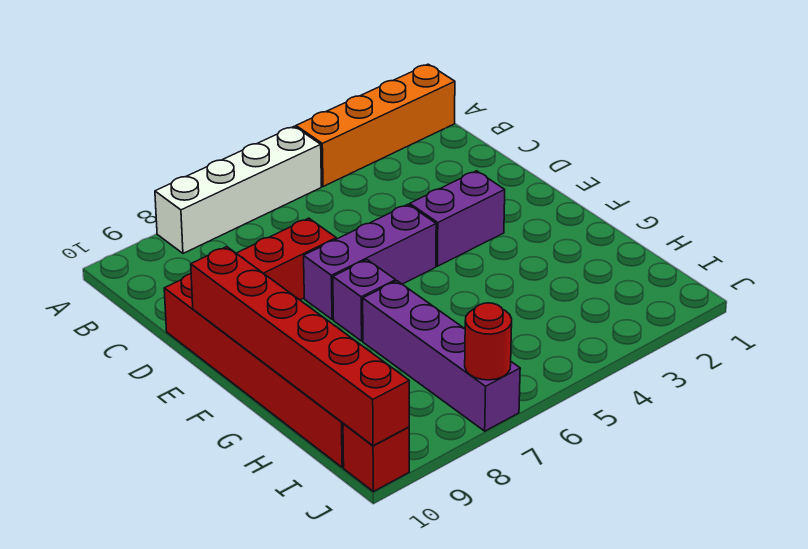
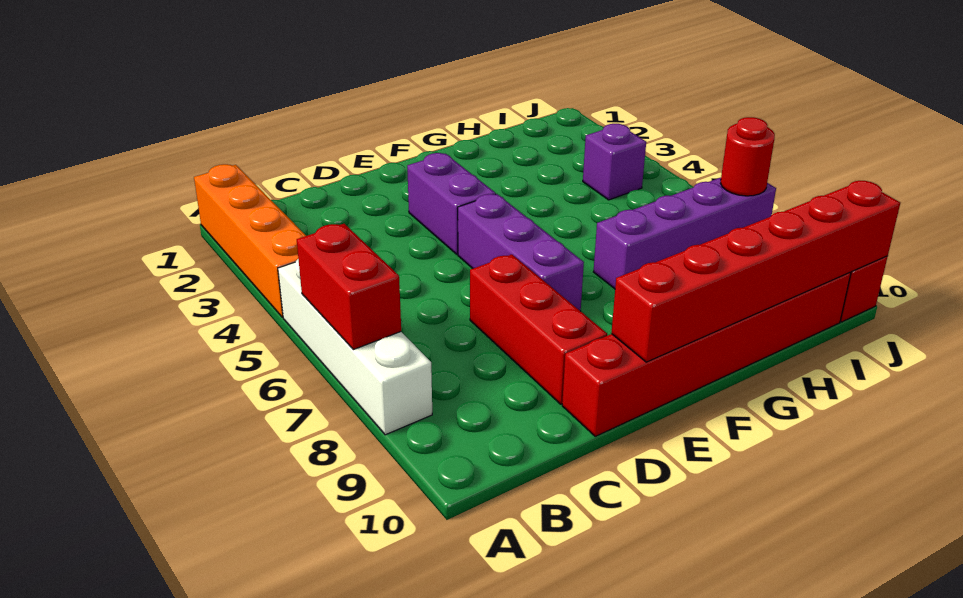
none -> red brick A6:A7 level 2
purple brick F7 level 1 -> purple brick I4 level 1

